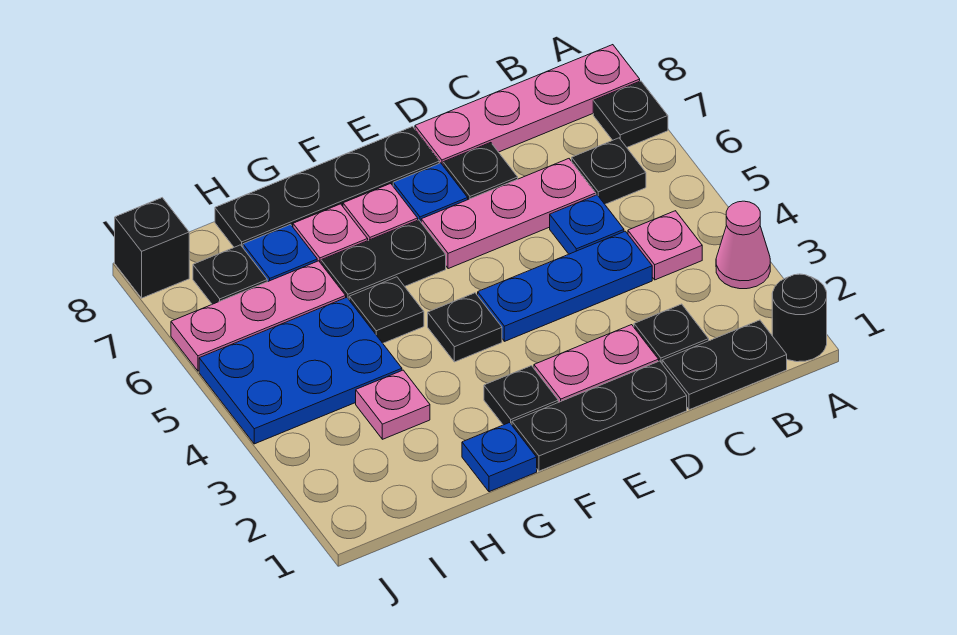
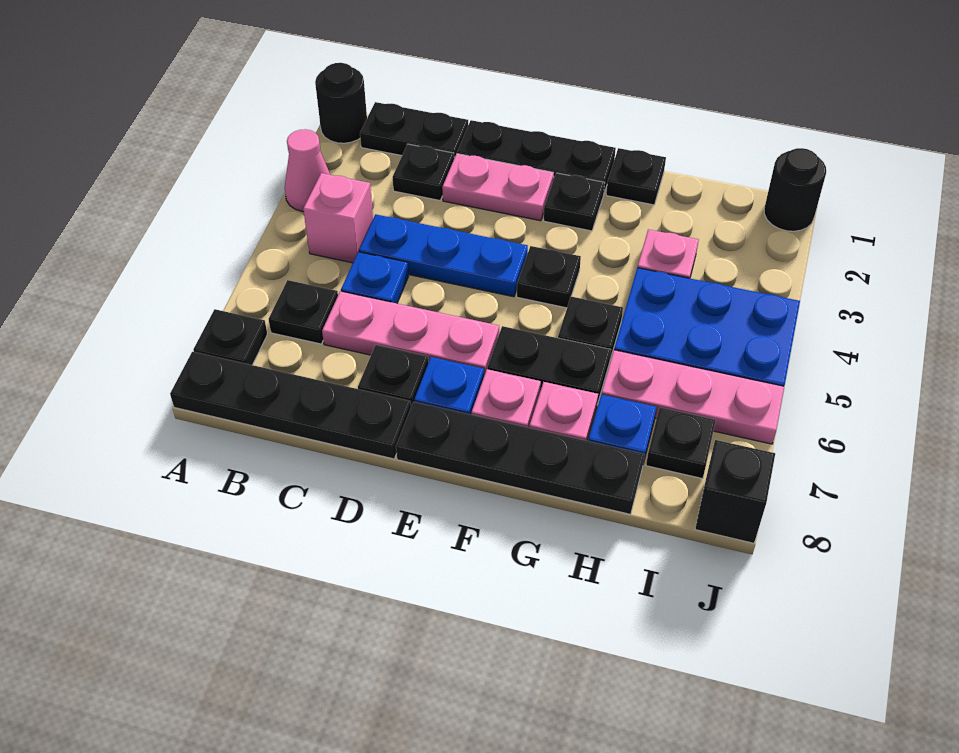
pink plate A8:D8 level 1 -> black plate A8:D8 level 1
pink plate B4 level 1 -> pink brick B4 level 1
blue plate G1 level 1 -> black plate G1 level 1
none -> black round brick J1 level 1

